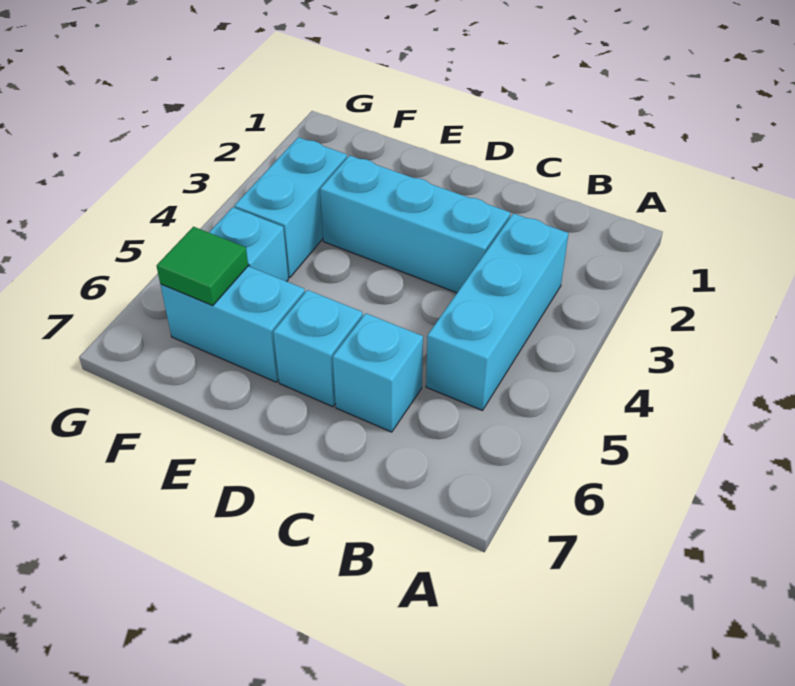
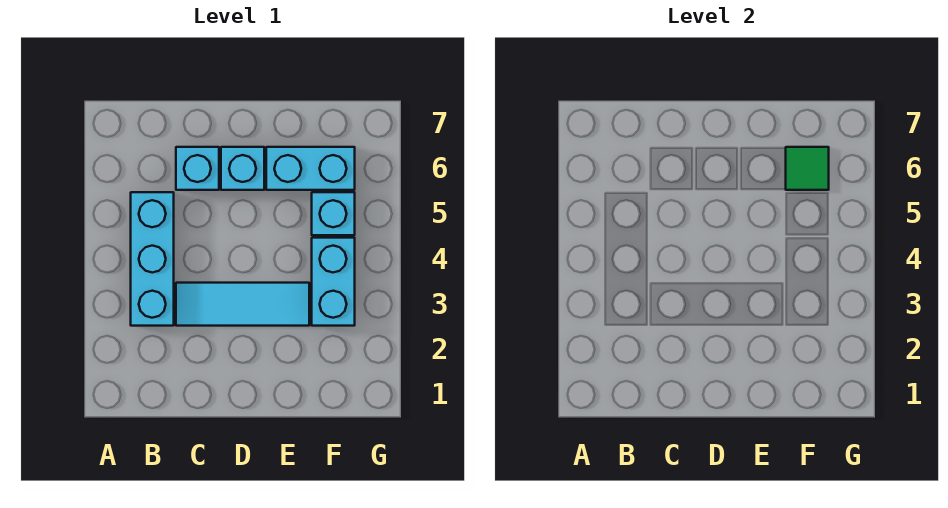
cyan brick C3:E3 level 1 -> cyan tile C3:E3 level 1

